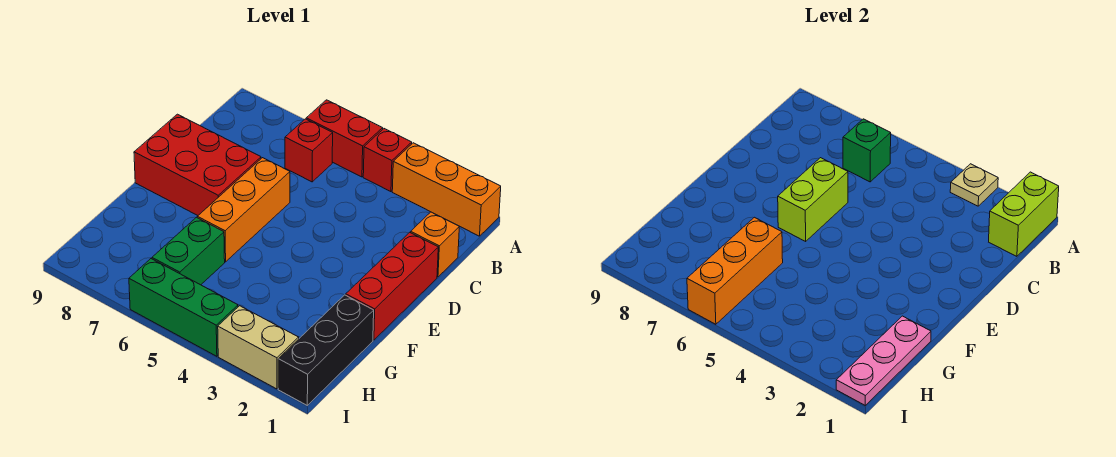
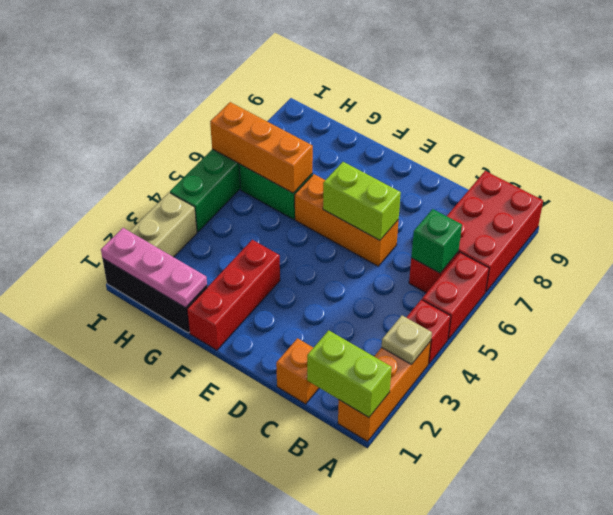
red brick D1:F1 level 1 -> red brick F1:F3 level 1
red brick D7:E9 level 1 -> red brick A7:B9 level 1

